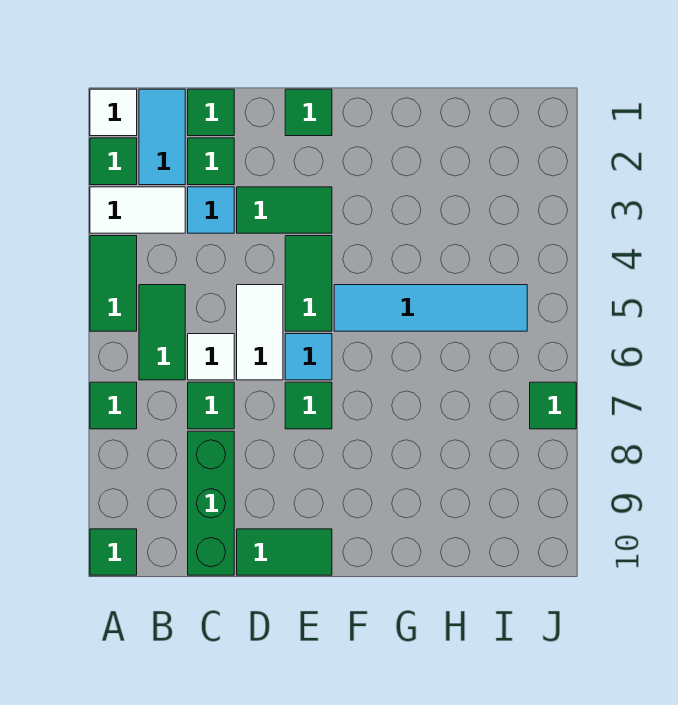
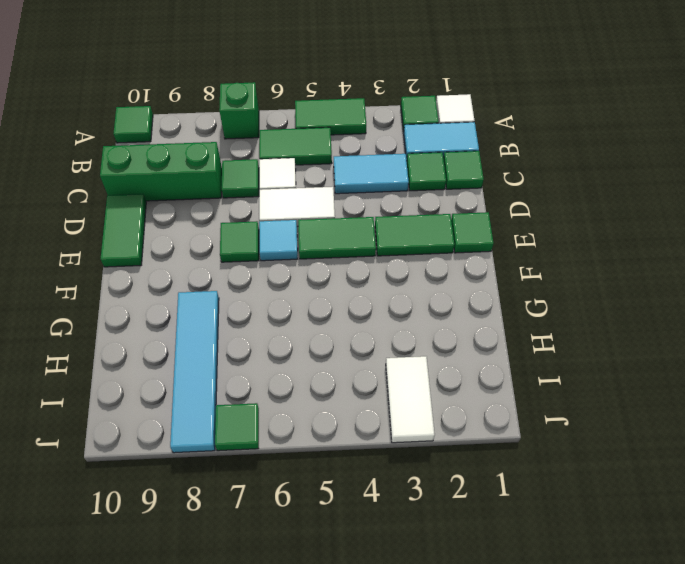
white tile A3:B3 level 1 -> white tile I3:J3 level 1
green tile A7 level 1 -> green brick A7 level 1
cyan tile C3 level 1 -> cyan tile C3:C4 level 1
green tile D3:E3 level 1 -> green tile E2:E3 level 1
cyan tile F5:I5 level 1 -> cyan tile G8:J8 level 1

